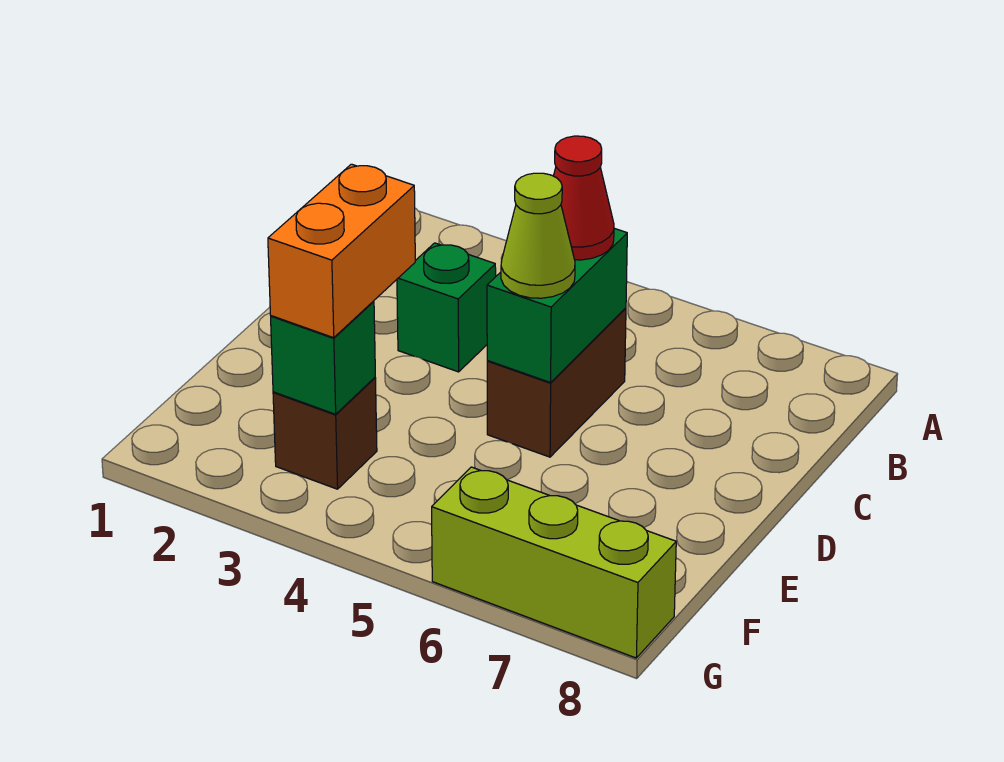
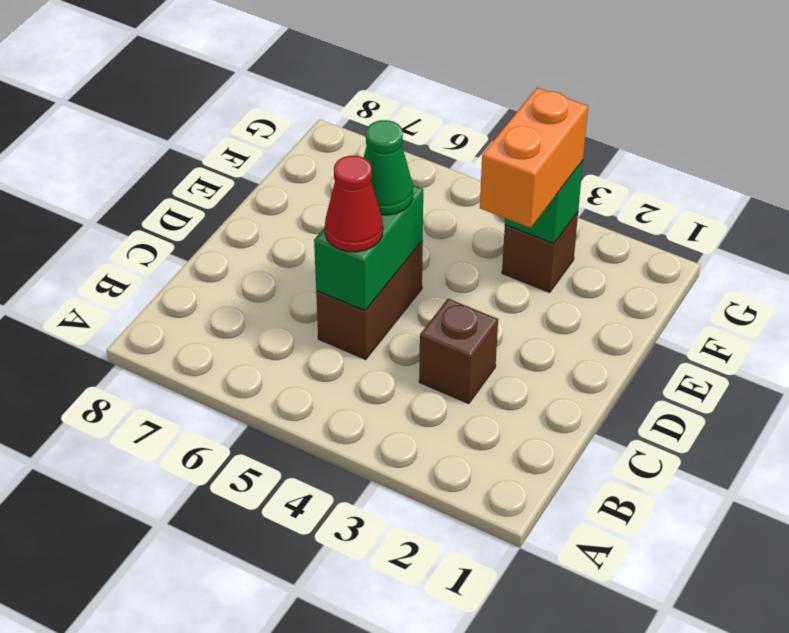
green brick C3 level 1 -> brown brick C3 level 1
lime cone D5 level 3 -> green cone D5 level 3
lime brick G6:G8 level 1 -> none

